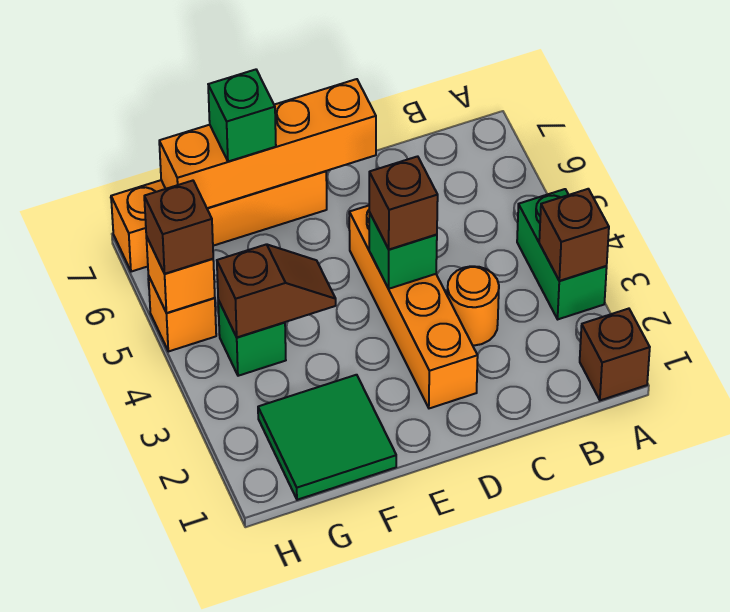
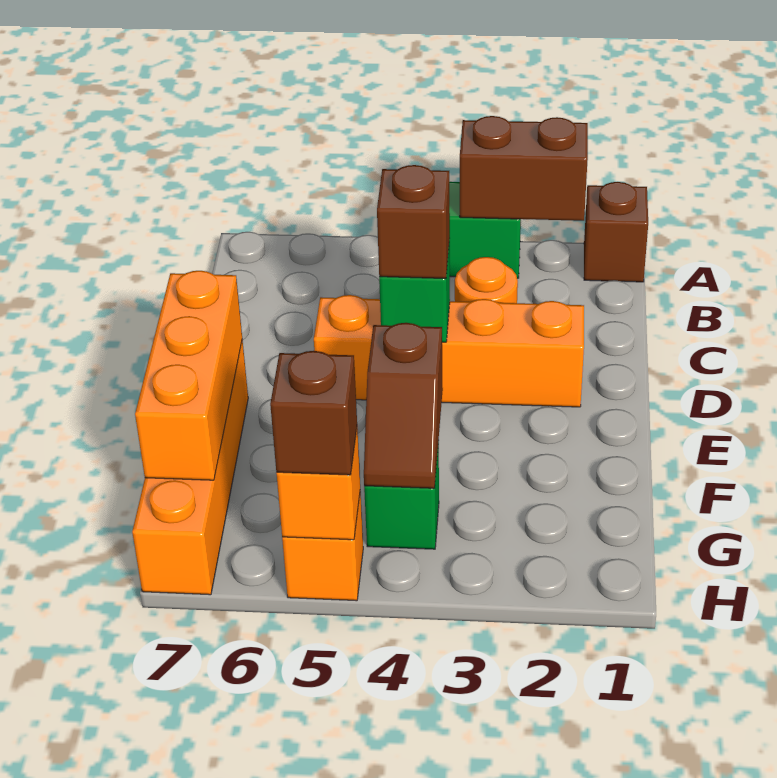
brown brick A3 level 2 -> brown brick A2:A3 level 2
orange brick D7:G7 level 2 -> orange brick E7:G7 level 2
green tile F1:G2 level 1 -> none
brown slope F4:G4 level 2 top G -> brown slope F4:G4 level 2 top F
green brick F7 level 3 -> none

